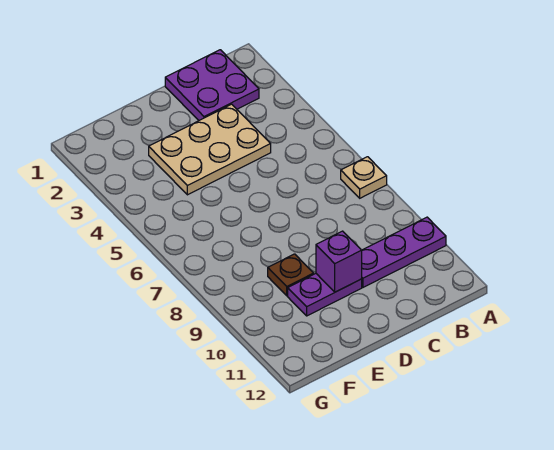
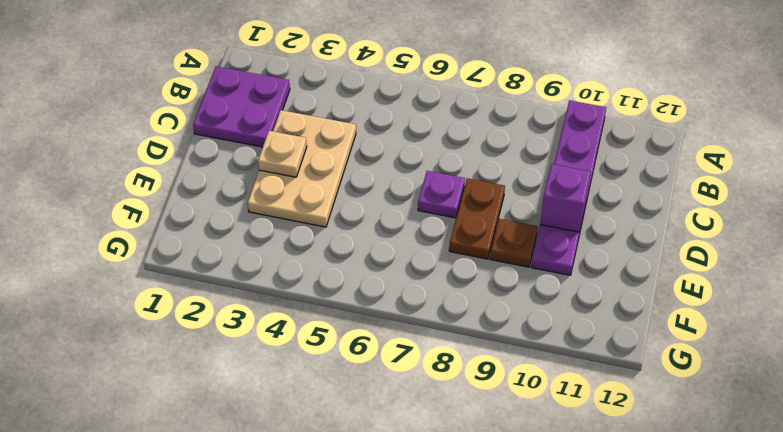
tan plate A7 level 1 -> tan plate D3 level 2
none -> purple plate D7 level 1
none -> brown plate D8:E8 level 1

